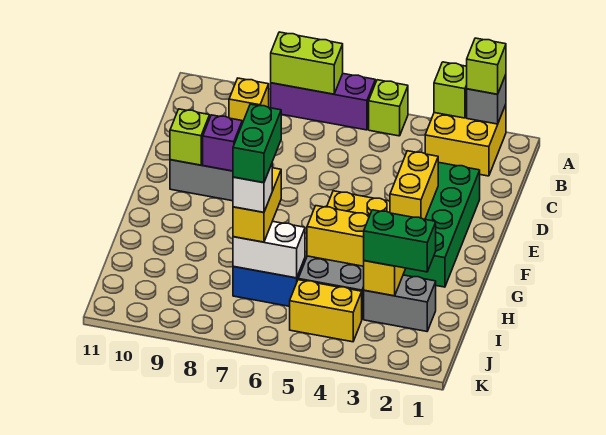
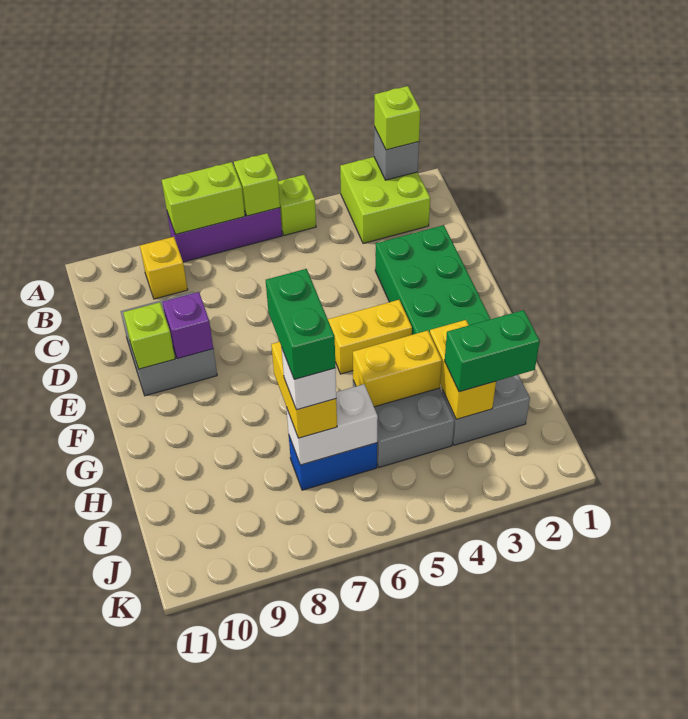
yellow brick A2:B3 level 1 -> lime brick A2:B3 level 1
lime brick A3 level 2 -> lime brick A6 level 2
yellow brick E3:F3 level 2 -> none
yellow brick J4:J5 level 1 -> none

